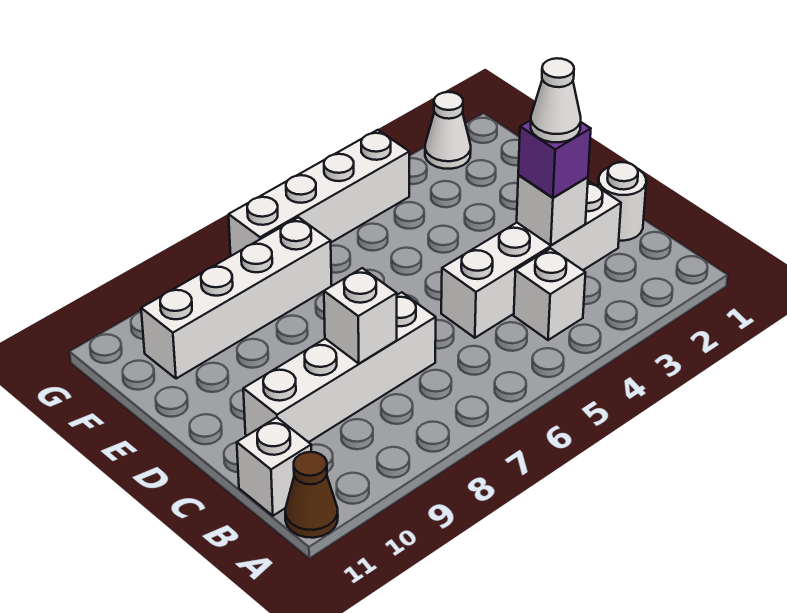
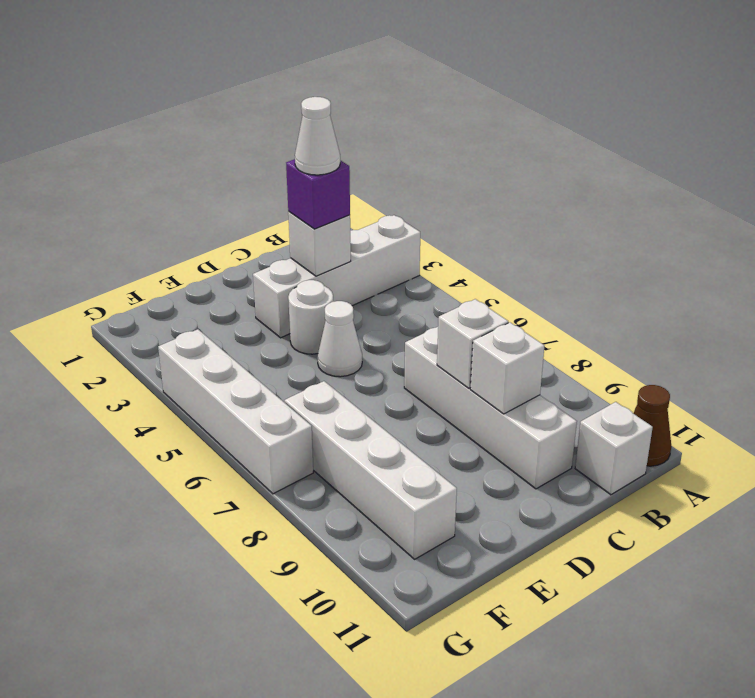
white brick B4 level 1 -> white brick C9 level 2
white round brick C1 level 1 -> white round brick D4 level 1
white brick C2:C5 level 1 -> white brick A3:D3 level 1
white cone G2 level 1 -> white cone D5 level 1

